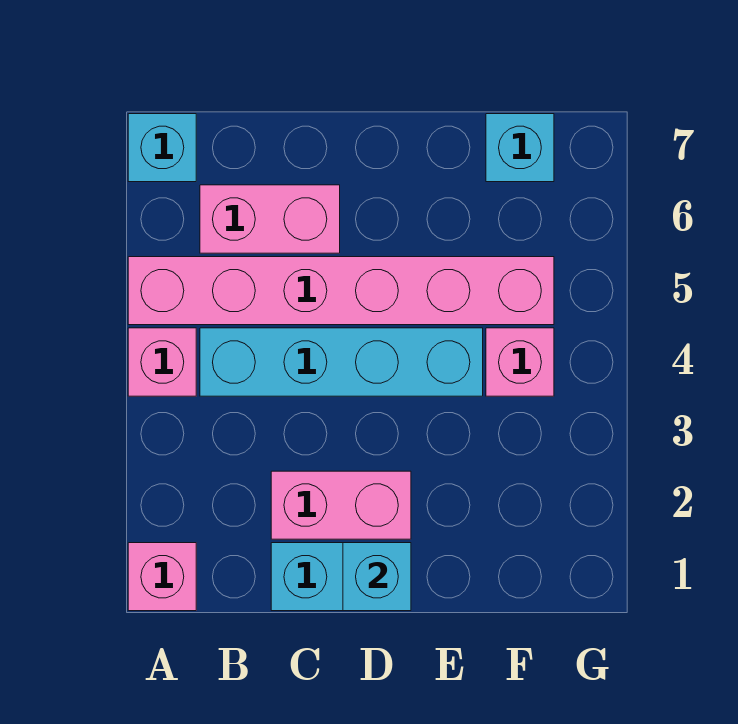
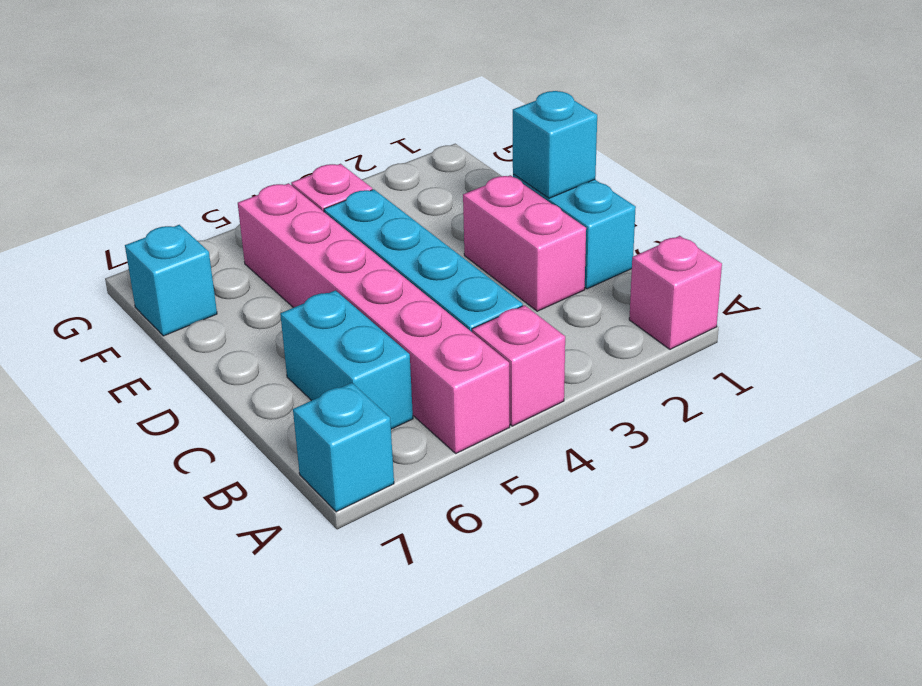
pink brick B6:C6 level 1 -> cyan brick B6:C6 level 1

